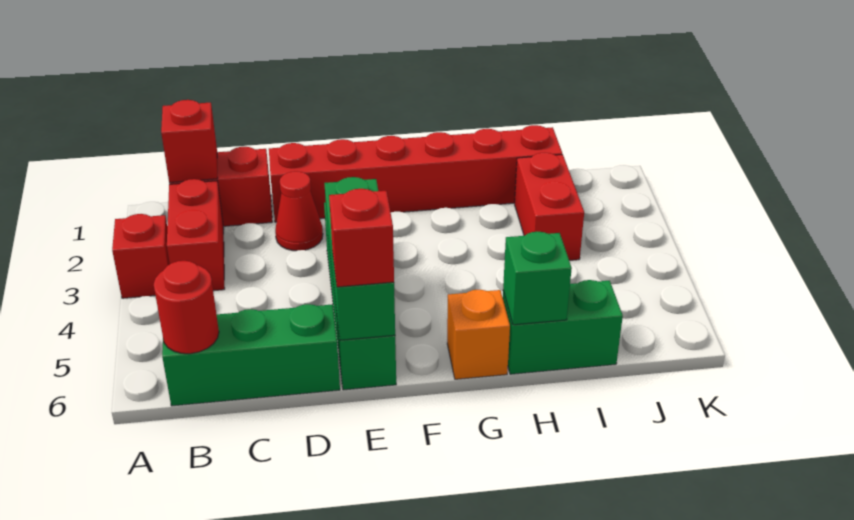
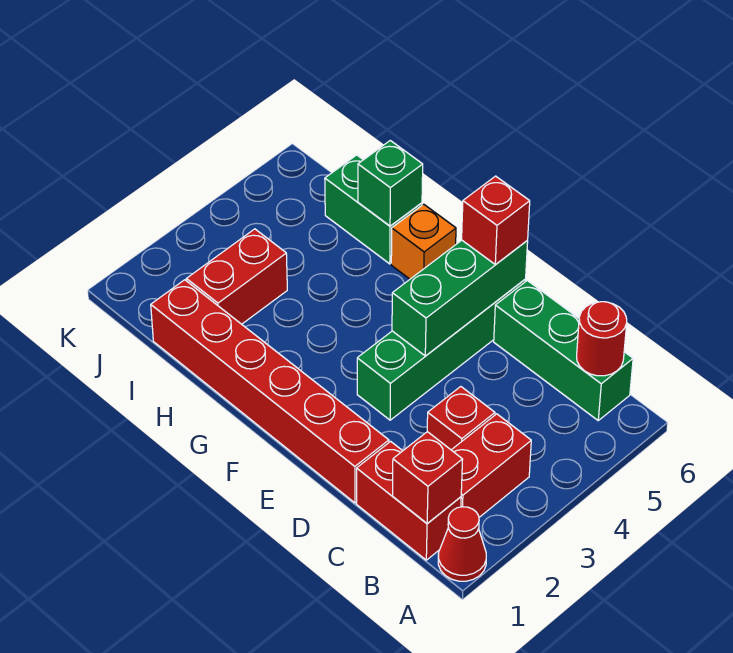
red brick A3 level 1 -> red brick C3 level 1
red cone D2 level 1 -> red cone A1 level 1

